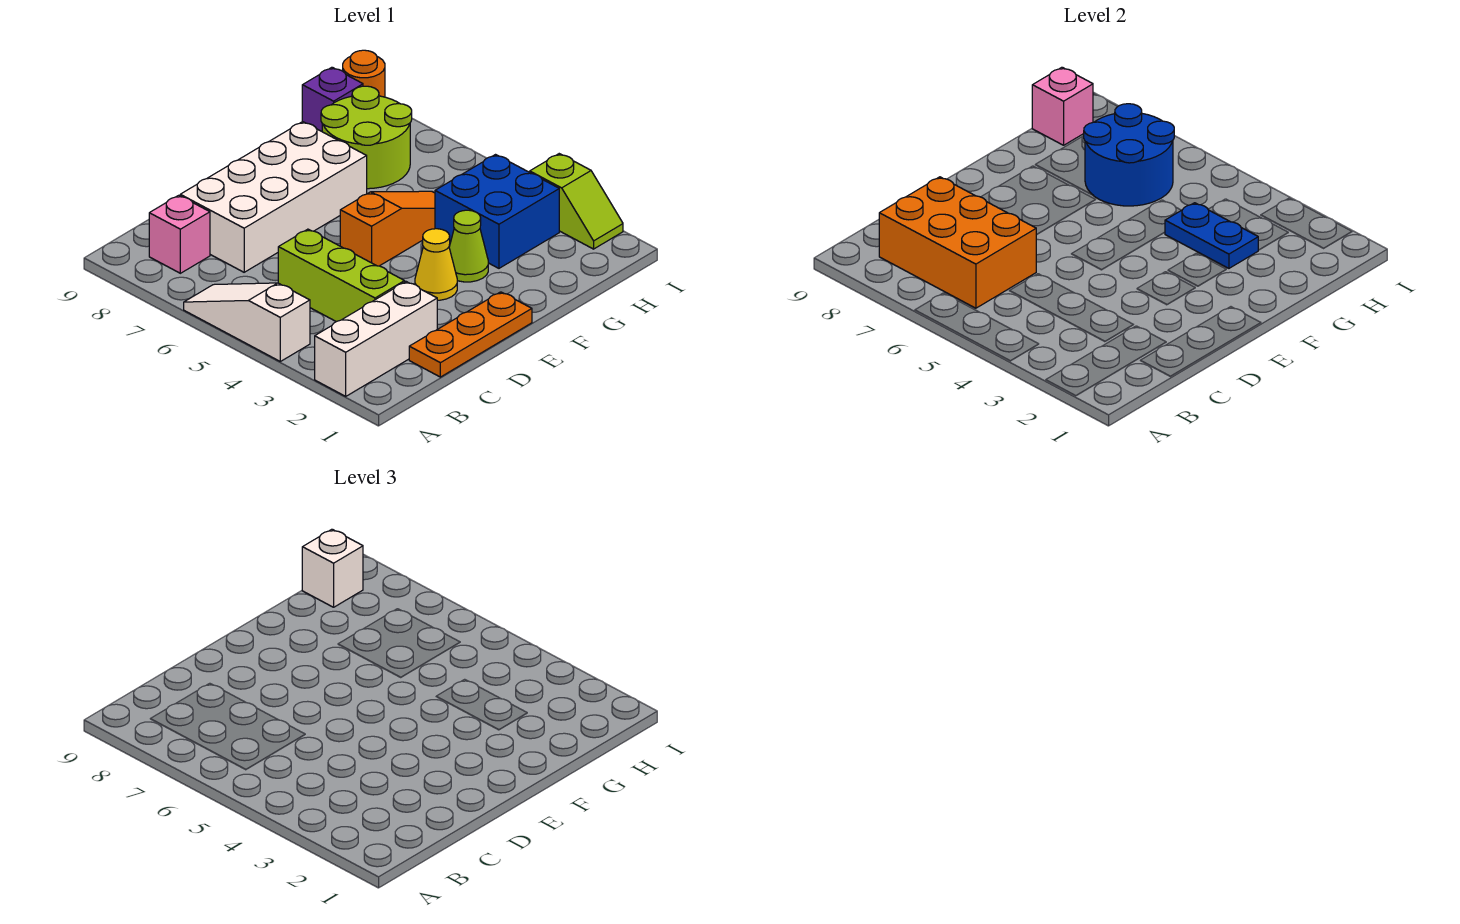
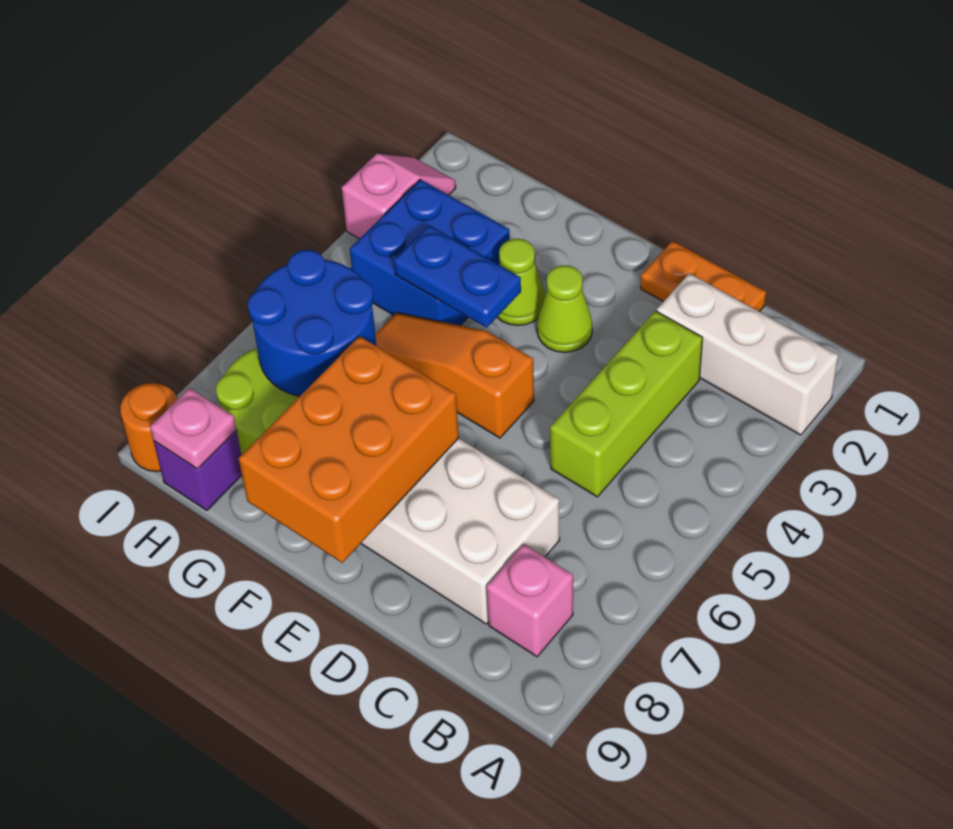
white slope A4:A6 level 1 top 4 -> none
orange brick B6:C8 level 2 -> orange brick E7:F9 level 2
orange plate C1:E1 level 1 -> orange plate C1:D1 level 1
yellow cone E3 level 1 -> lime cone E3 level 1
blue plate G3:G4 level 2 -> blue plate F4:G4 level 2
pink brick H9 level 2 -> pink plate H9 level 2
white brick H9 level 3 -> none
lime slope I2:I3 level 1 top 3 -> pink slope I2:I3 level 1 top 3

